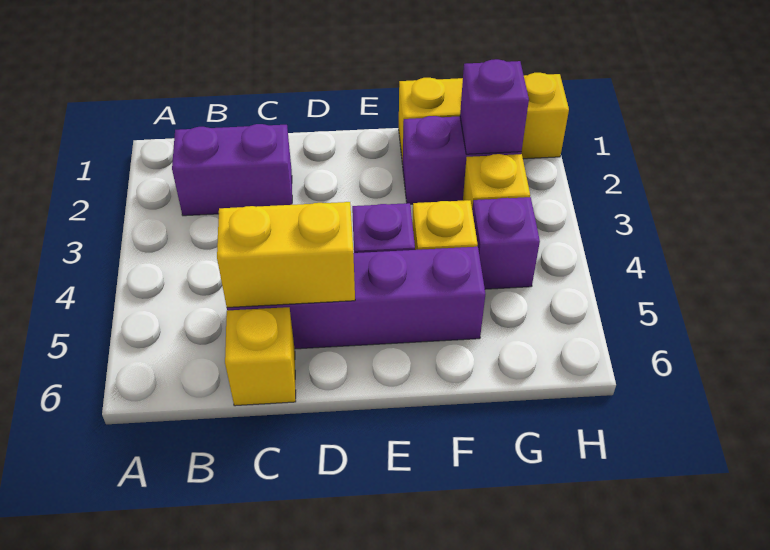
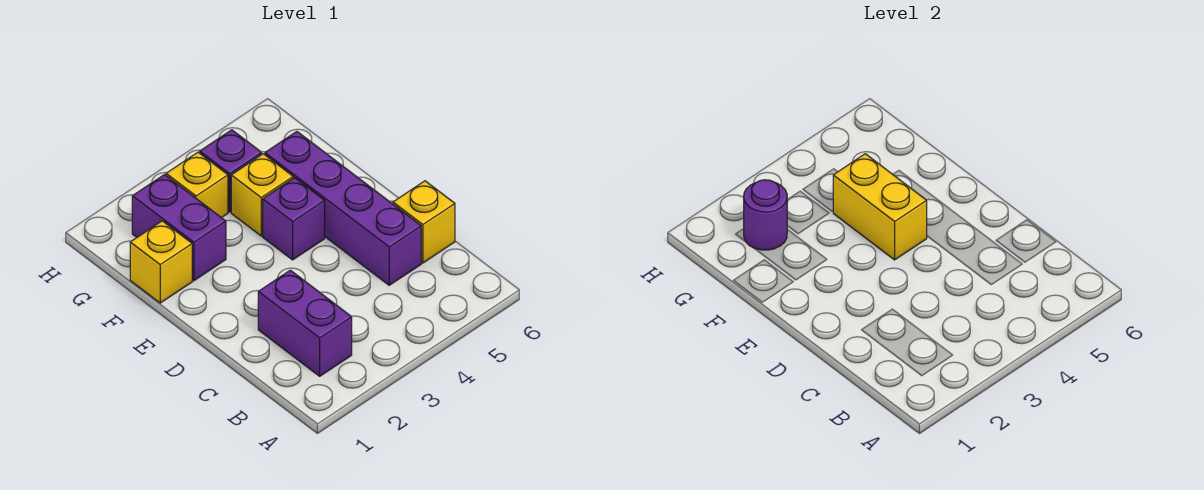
yellow brick C5:D5 level 2 -> yellow brick E4:F4 level 2
yellow brick F1:H1 level 1 -> yellow brick F1 level 1
purple brick G2 level 2 -> purple round brick G2 level 2

